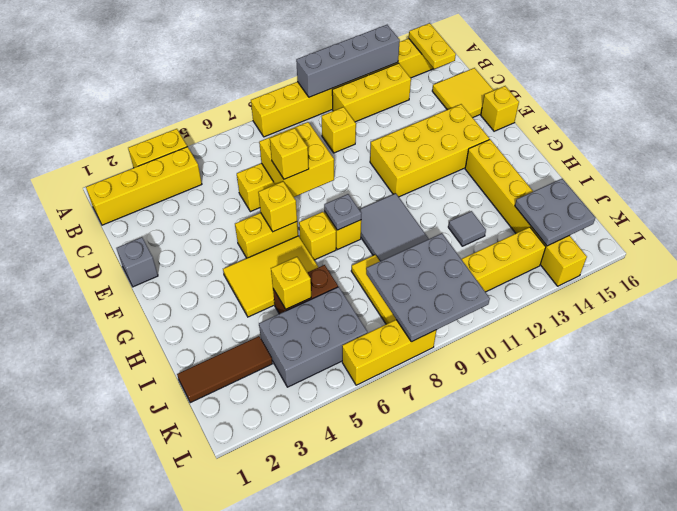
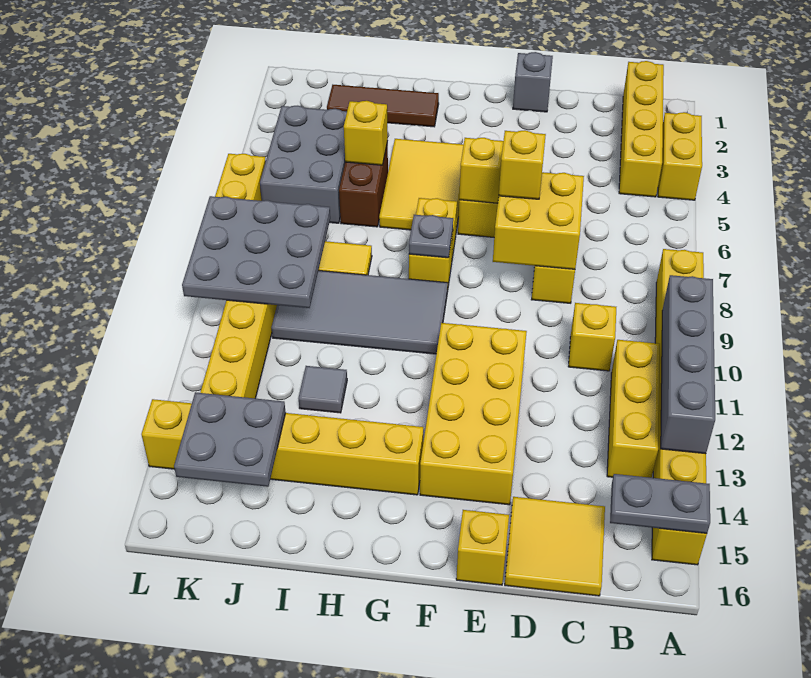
yellow plate A15:B15 level 2 -> grey plate A15:B15 level 2
brown tile J1:J3 level 1 -> brown tile H2:J2 level 1

